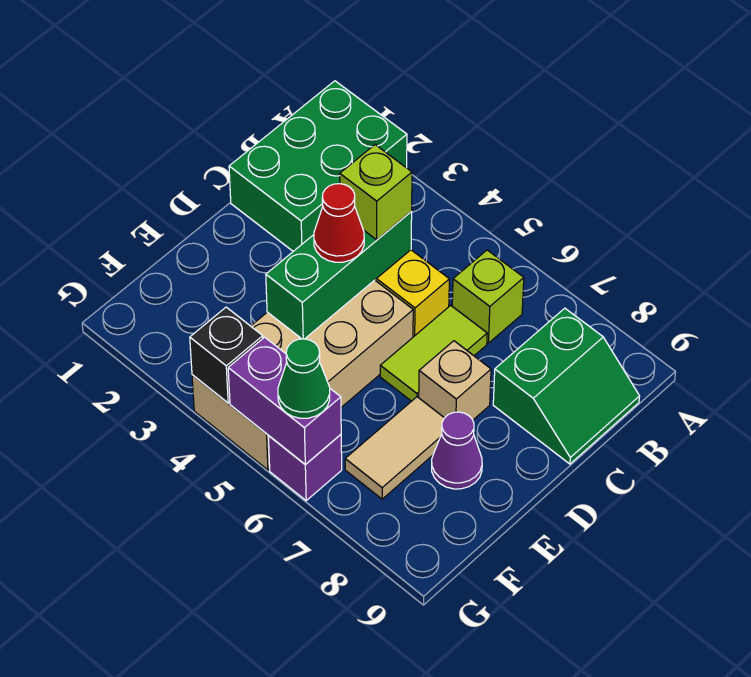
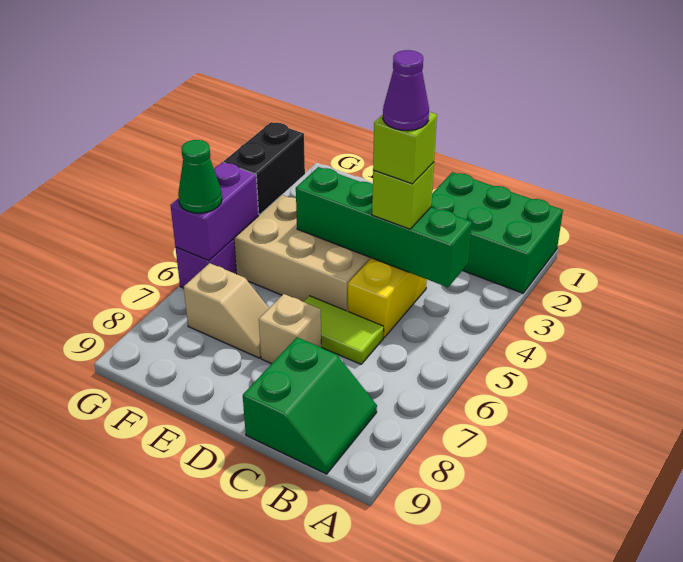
lime brick B6 level 1 -> lime brick C4 level 4
green slope B8:C9 level 1 top 8 -> green slope B8:C9 level 1 top C
green brick C4:E4 level 2 -> green brick B4:E4 level 2
red cone D4 level 3 -> none
tan tile E7:F7 level 1 -> tan slope E7:F7 level 1 top F
purple cone E8 level 1 -> purple cone C4 level 5
black brick G4 level 2 -> black brick G3:G4 level 2

